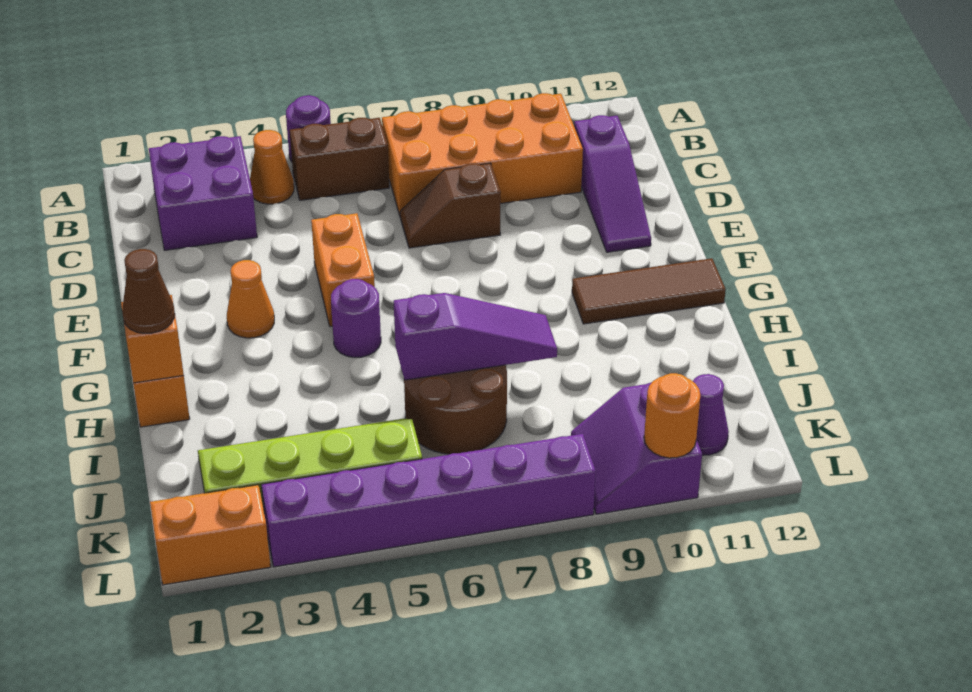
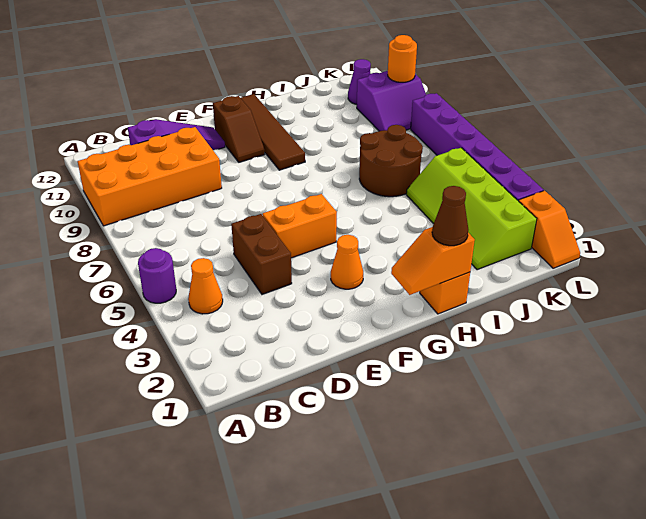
purple brick B2:C3 level 1 -> none
brown brick B5:B6 level 1 -> brown brick D4:D5 level 1
orange brick B7:C10 level 1 -> orange brick A9:D10 level 1
brown slope D7:D8 level 1 top 8 -> brown slope F10:F11 level 1 top 11
purple round brick G5 level 1 -> none
brown tile G10:G12 level 1 -> brown tile G9:G12 level 1
purple slope I6:I8 level 2 top 6 -> none
orange brick L1:L2 level 1 -> orange slope L1:L2 level 1 top 2

